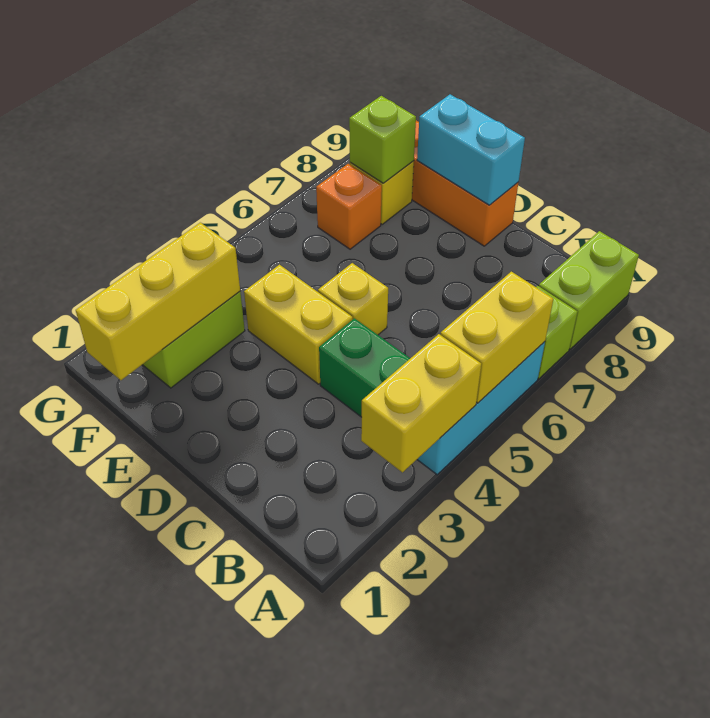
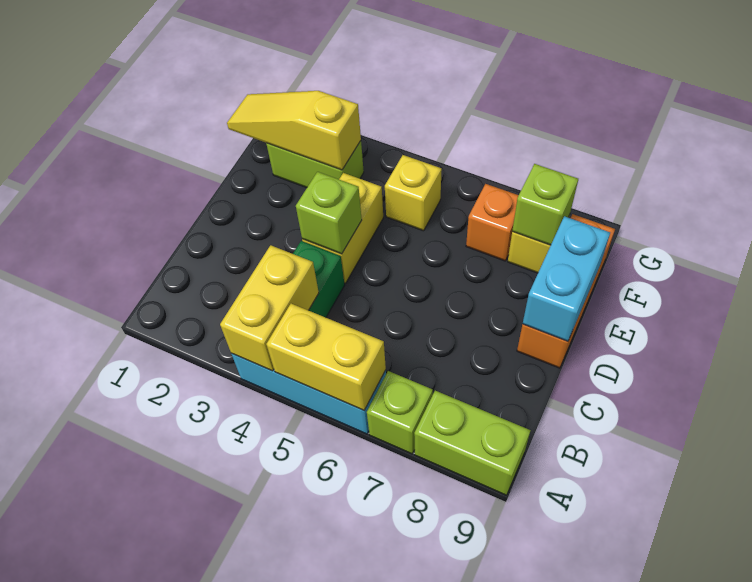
yellow brick A3:A4 level 2 -> yellow brick A4:B4 level 2
none -> lime brick D4 level 2
yellow brick D5 level 1 -> yellow brick F5 level 1
yellow brick F1:F3 level 2 -> yellow slope F1:F3 level 2 top 3

